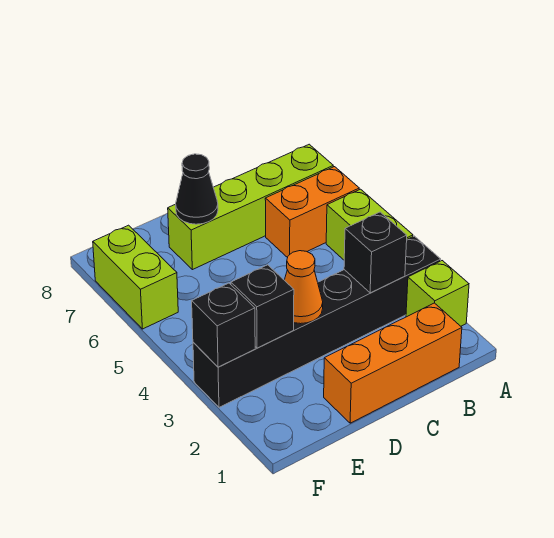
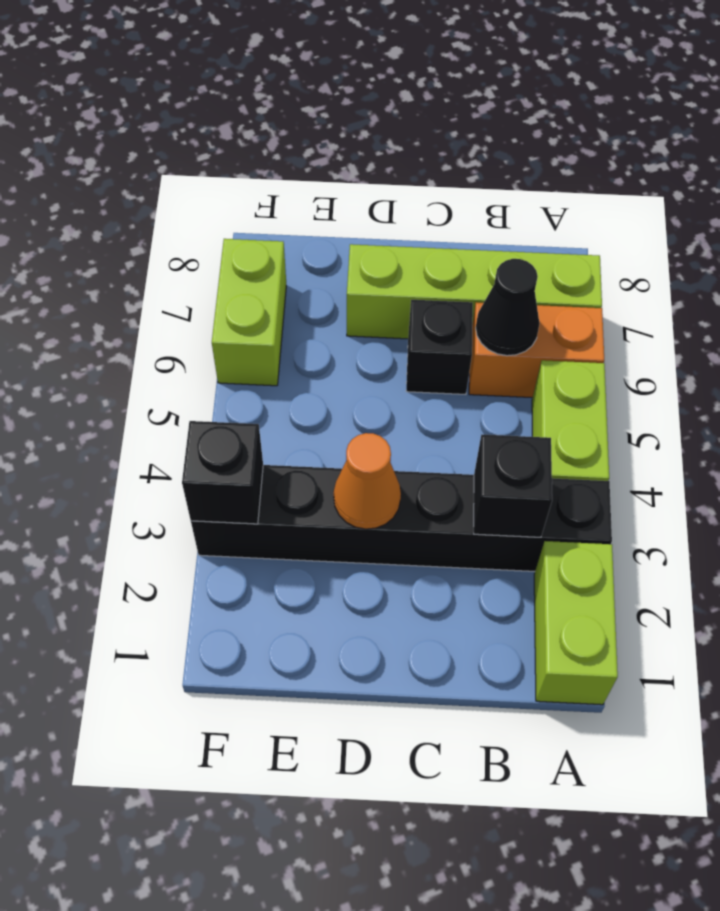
lime brick A2 level 1 -> lime brick A1:A2 level 1
orange brick B1:D1 level 1 -> none
black cone D7 level 2 -> black cone B6 level 2
black brick E3 level 2 -> black brick C6 level 1

